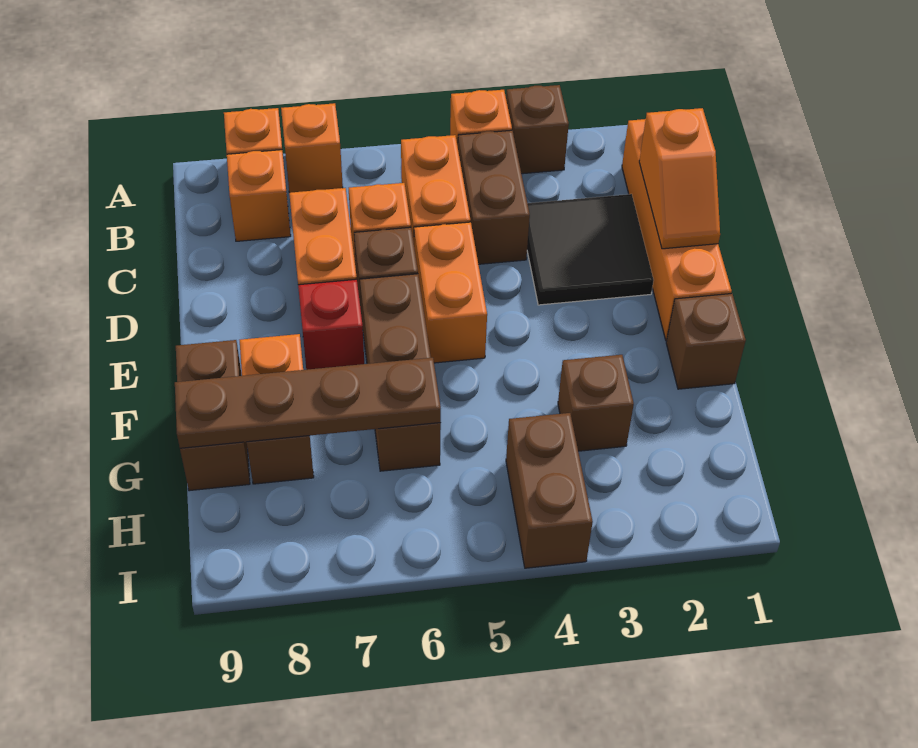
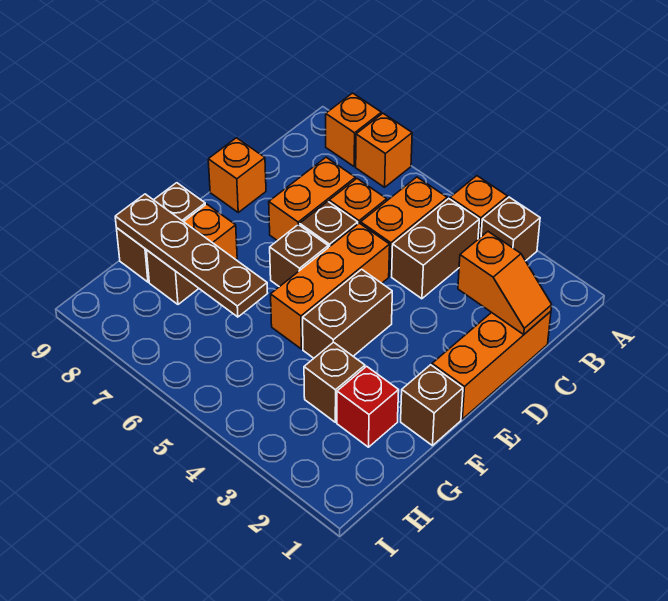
orange brick B1:E1 level 1 -> orange brick C1:E1 level 1
orange brick B8 level 1 -> orange brick D9 level 1
orange slope C1:D1 level 2 top C -> orange slope C1:C2 level 2 top 2
black tile C2:D3 level 1 -> none
orange brick D5:E5 level 1 -> orange brick D5:F5 level 1
brown brick E6:G6 level 1 -> brown brick E6 level 1
red brick E7 level 1 -> red brick G2 level 1
brown brick H4:I4 level 1 -> brown brick E4:F4 level 1

